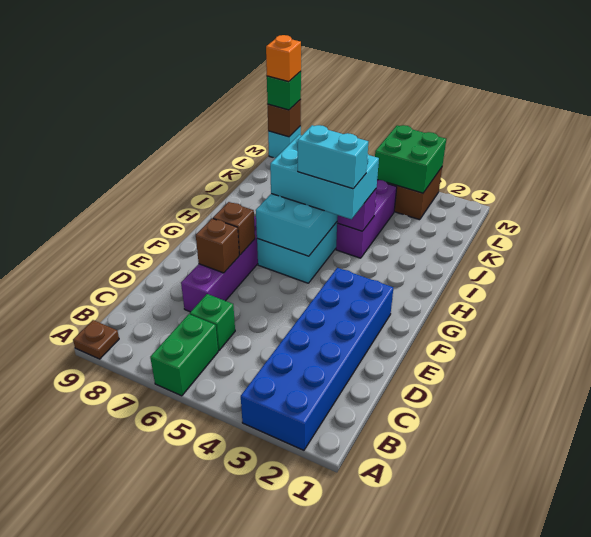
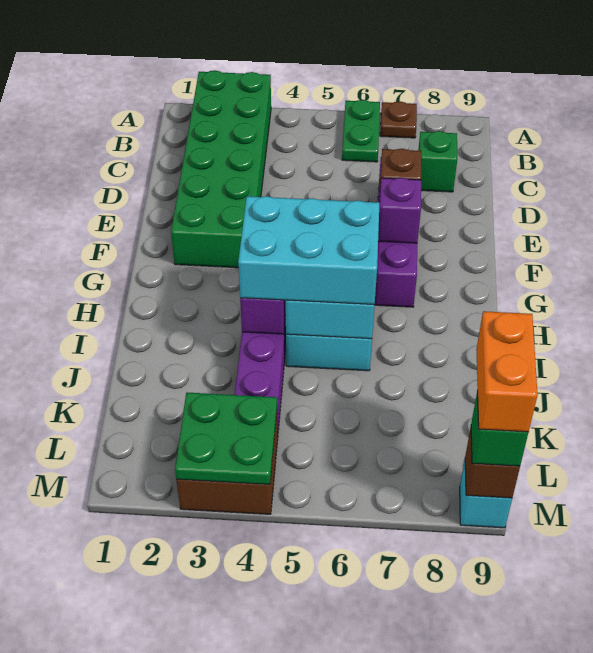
blue brick A2:F3 level 1 -> green brick A2:F3 level 1
green brick A6:B6 level 1 -> green plate A6:B6 level 1
brown plate A9 level 1 -> brown plate A7 level 1
green brick C6 level 1 -> green brick C8 level 1
brown brick F7 level 2 -> purple brick F7 level 2
cyan brick H4:H5 level 4 -> none
green brick L3:M4 level 2 -> green plate L3:M4 level 2
orange brick M9 level 4 -> orange brick L9:M9 level 4

